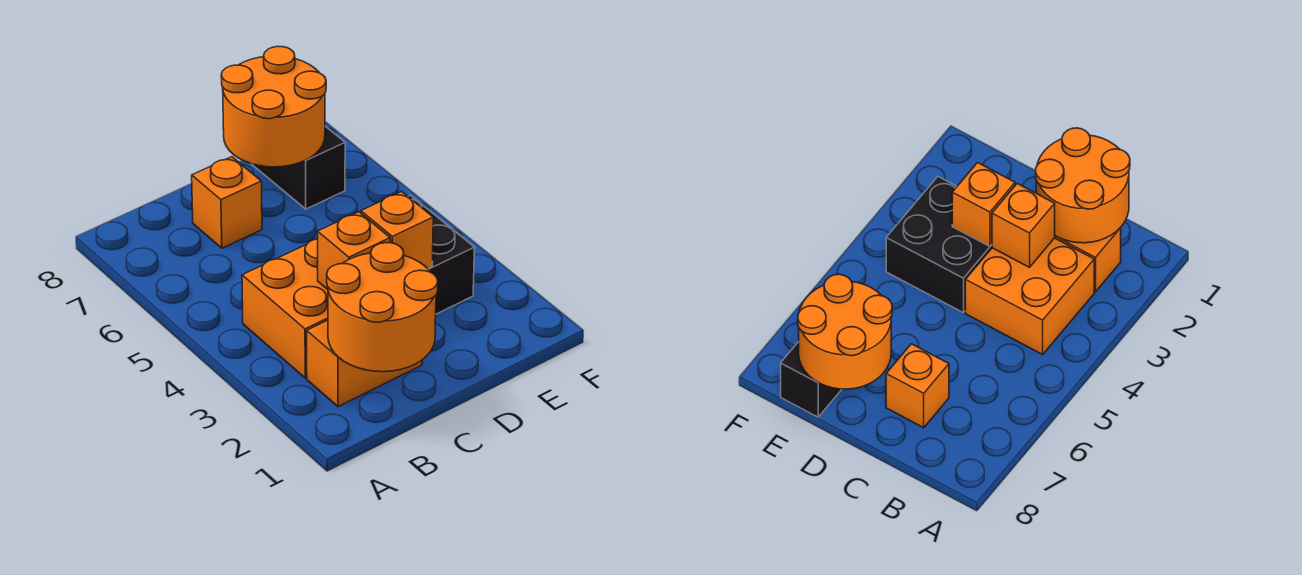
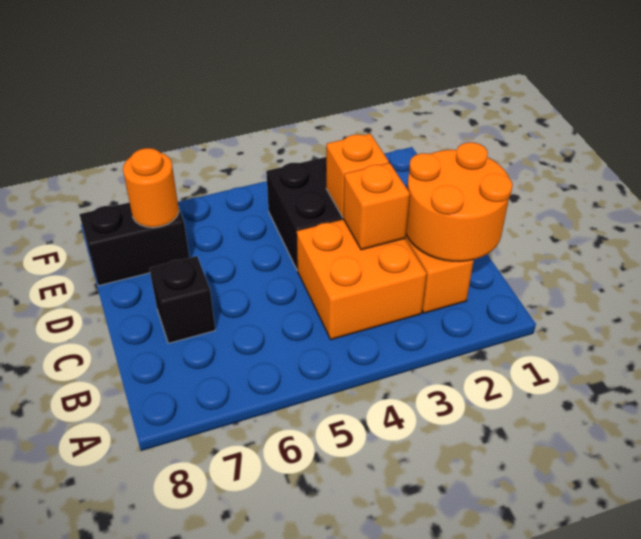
orange brick C7 level 1 -> black brick C7 level 1
orange round brick D7:E8 level 2 -> orange round brick E7 level 2

